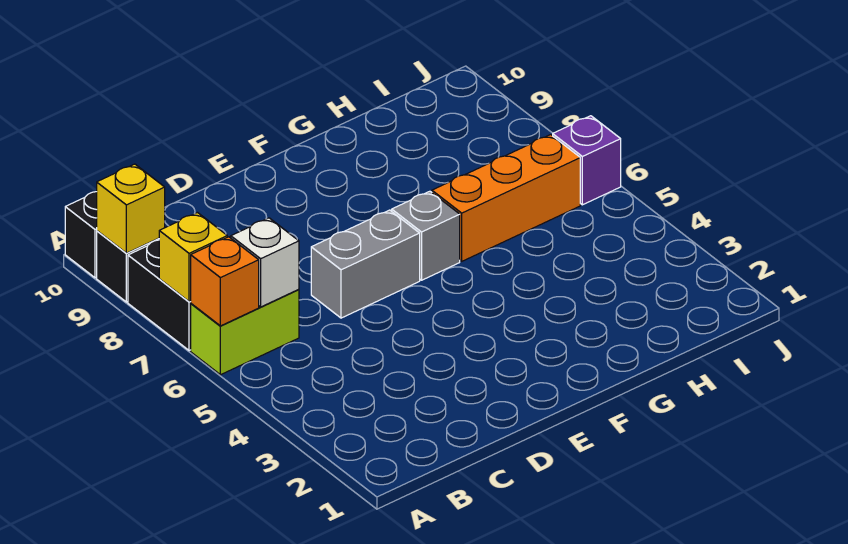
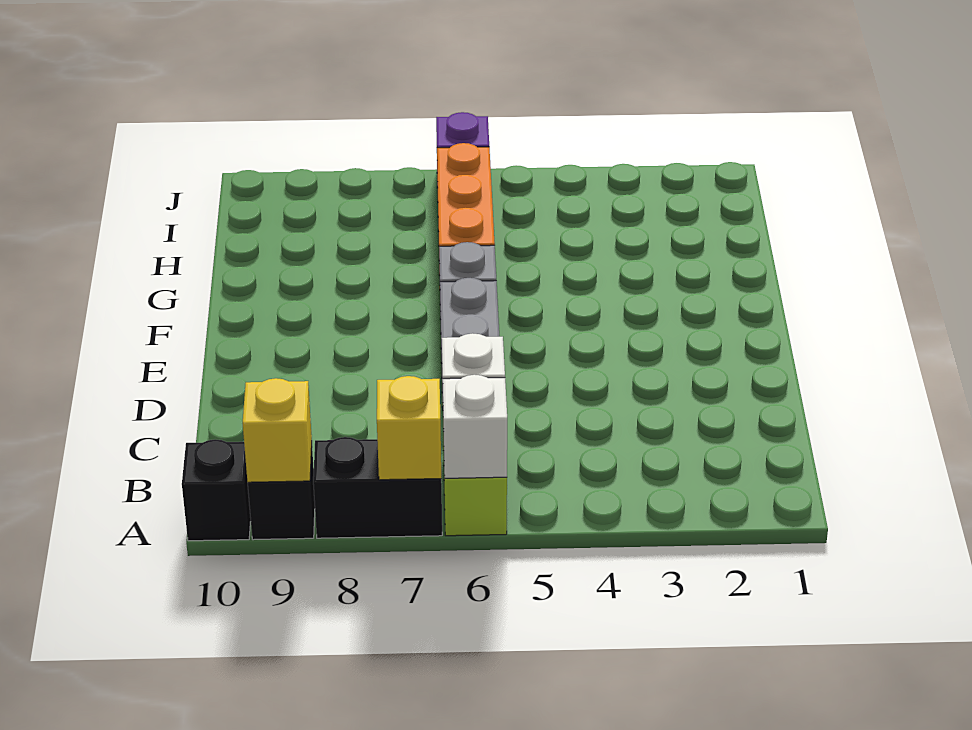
orange brick A6 level 2 -> white brick A6 level 2

